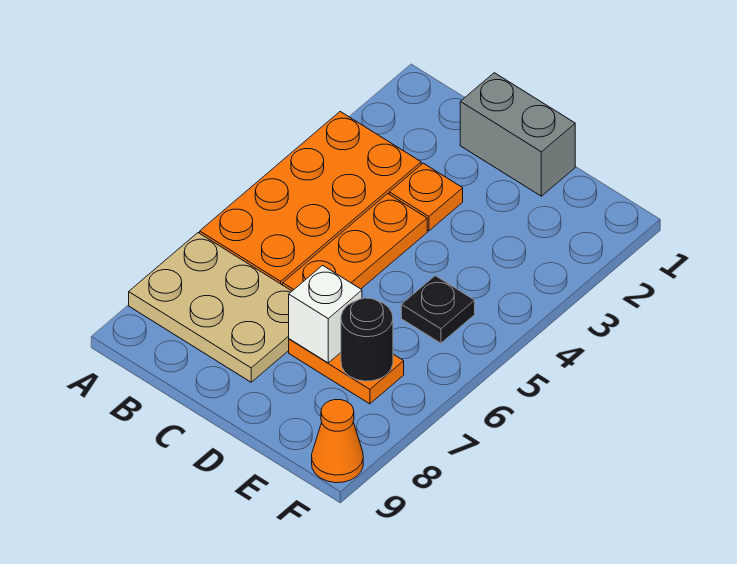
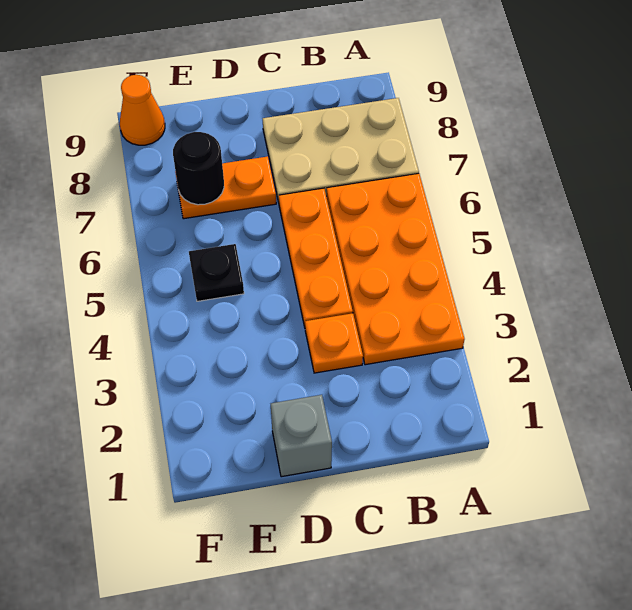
grey brick C1:D1 level 1 -> grey brick D1 level 1
white brick D7 level 2 -> none

